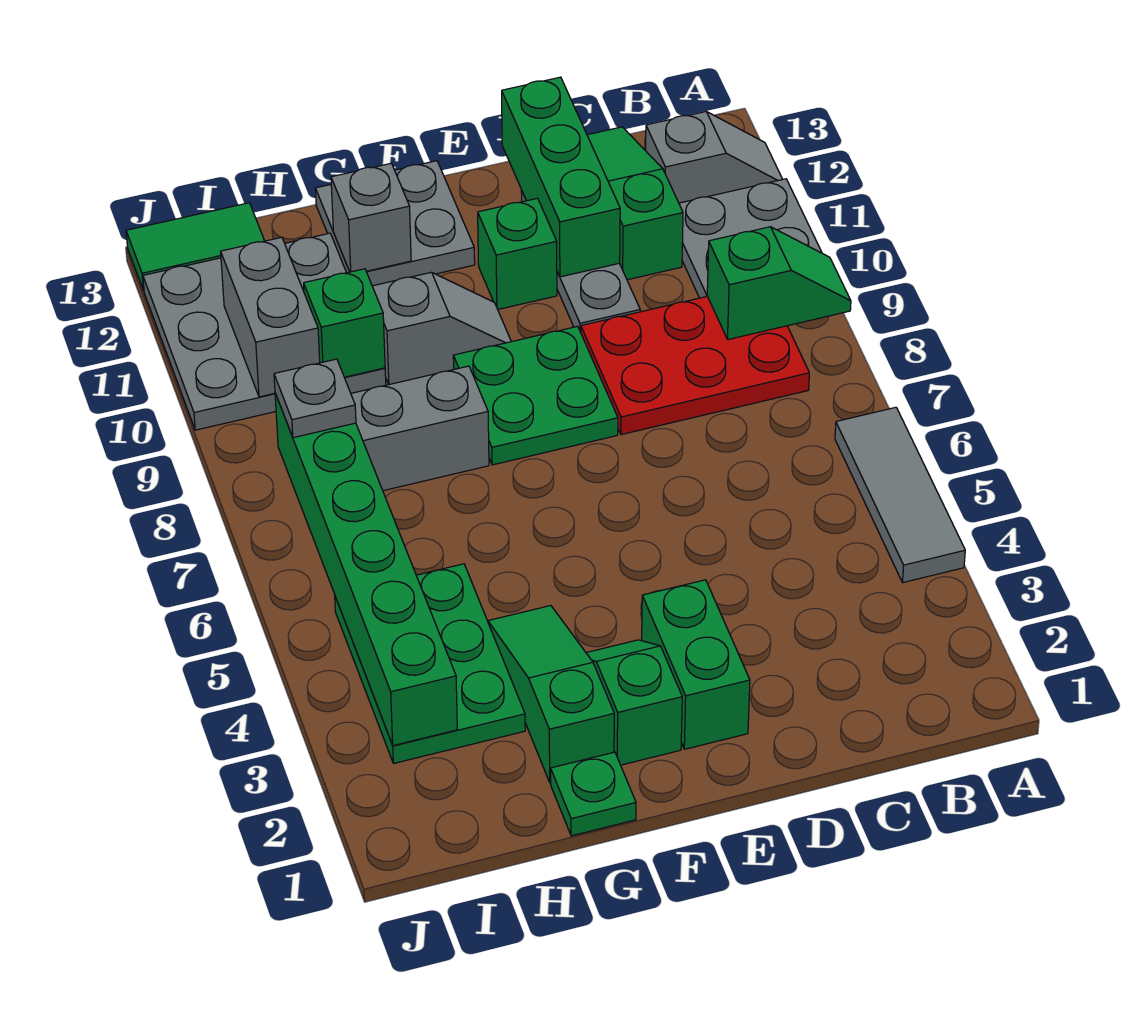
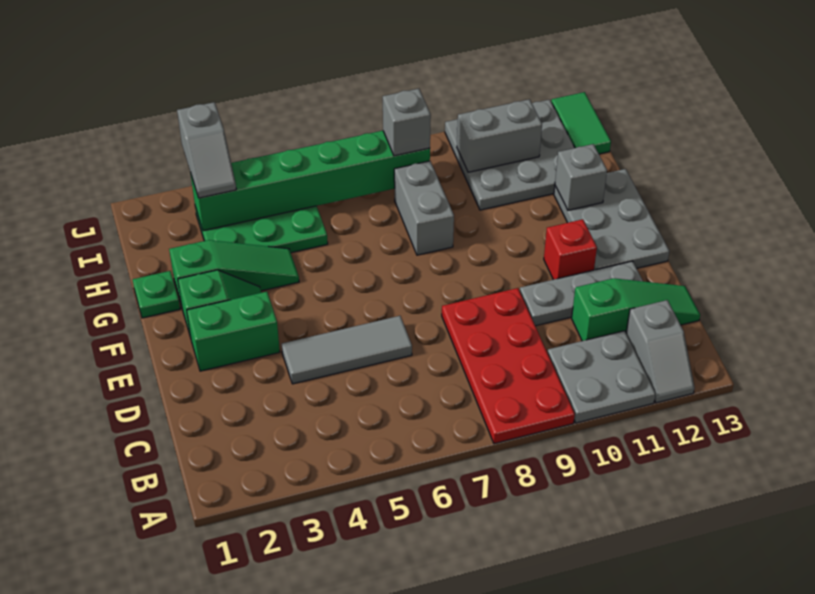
grey tile A4:A6 level 1 -> grey tile D4:D6 level 1
green slope A9:B9 level 2 top B -> none
red plate B8:D9 level 1 -> red plate A8:D9 level 1
green brick D11:D13 level 2 -> none
green plate E8:F9 level 1 -> none
green brick E11 level 1 -> red brick E11 level 1
grey slope F10:G10 level 1 top G -> grey slope I3:J3 level 3 top J
grey plate F12:G13 level 1 -> grey plate E12:G13 level 1
green brick H10 level 2 -> none
grey plate I8 level 3 -> grey brick I8 level 3

